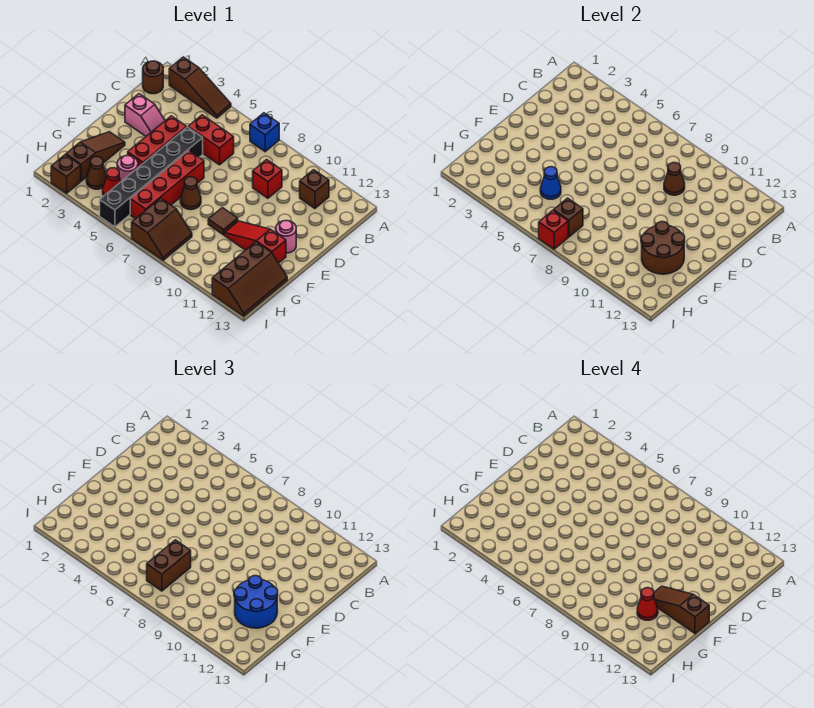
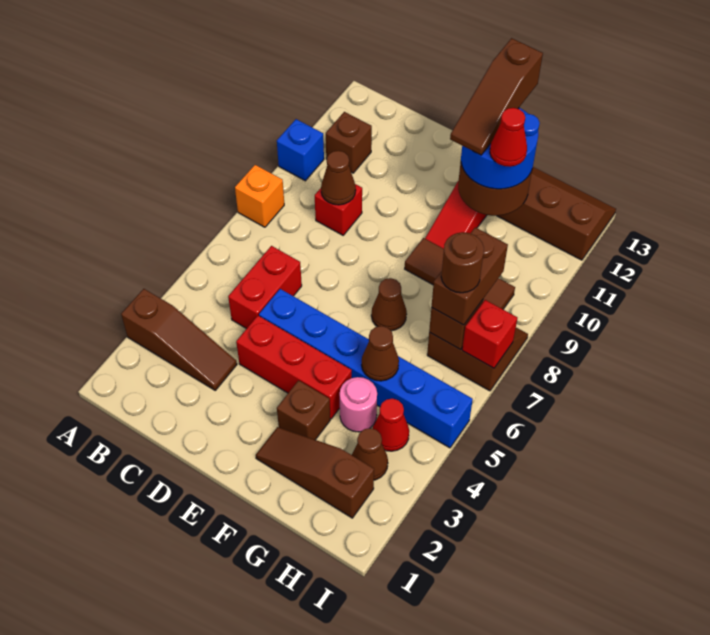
brown slope A2:A4 level 1 top 2 -> brown slope A3:C3 level 1 top A
blue brick A7 level 1 -> blue brick A10 level 1
none -> orange brick A8 level 1
brown round brick B1 level 1 -> brown round brick H7 level 4
pink slope D2:D3 level 1 top 2 -> none
black brick D5:I5 level 1 -> blue brick D5:I5 level 1
red brick E6:H6 level 1 -> none
pink round brick E12 level 1 -> none
brown tile F9 level 1 -> brown tile F9:H9 level 1
blue cone G5 level 2 -> brown cone G5 level 2
brown brick G7:H7 level 3 -> brown brick H7:H8 level 3
brown brick I2 level 1 -> brown brick F3 level 1

